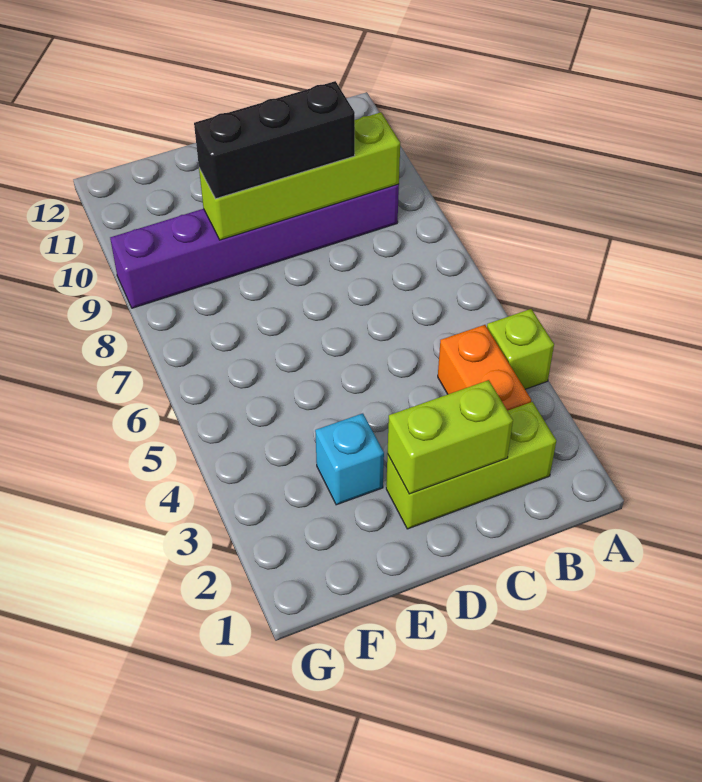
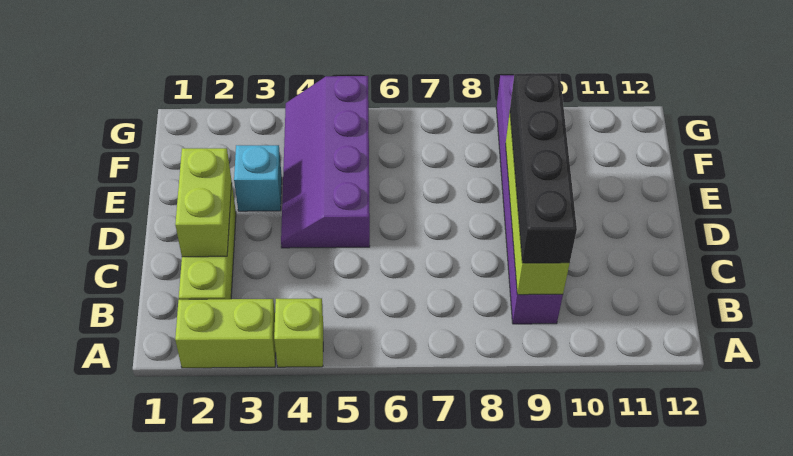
none -> lime brick A2:A3 level 1
orange brick B3:B4 level 1 -> none
black brick C9:E9 level 3 -> black brick B9:E9 level 3
none -> purple slope D4:G5 level 1 top 5

